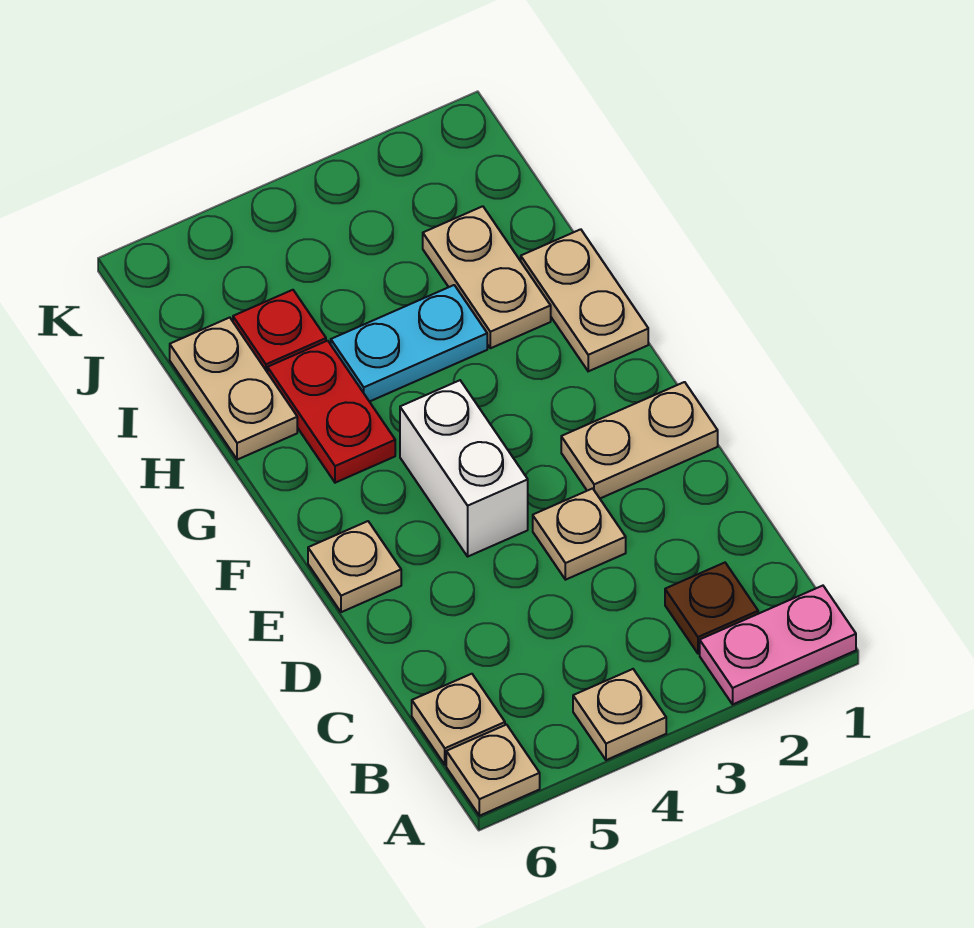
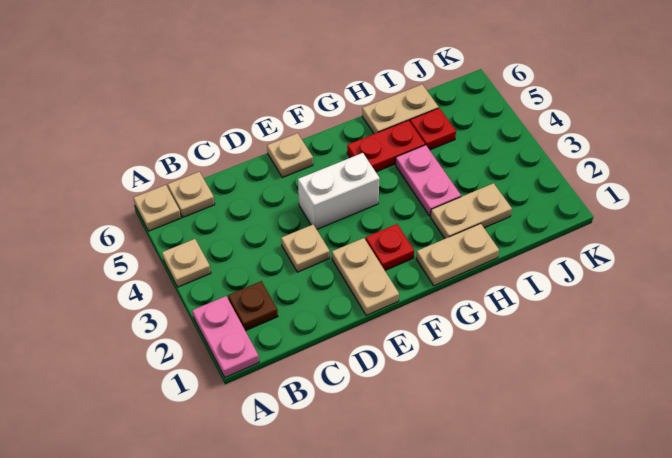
none -> red plate F2 level 1
cyan plate H3:H4 level 1 -> pink plate H3:H4 level 1

